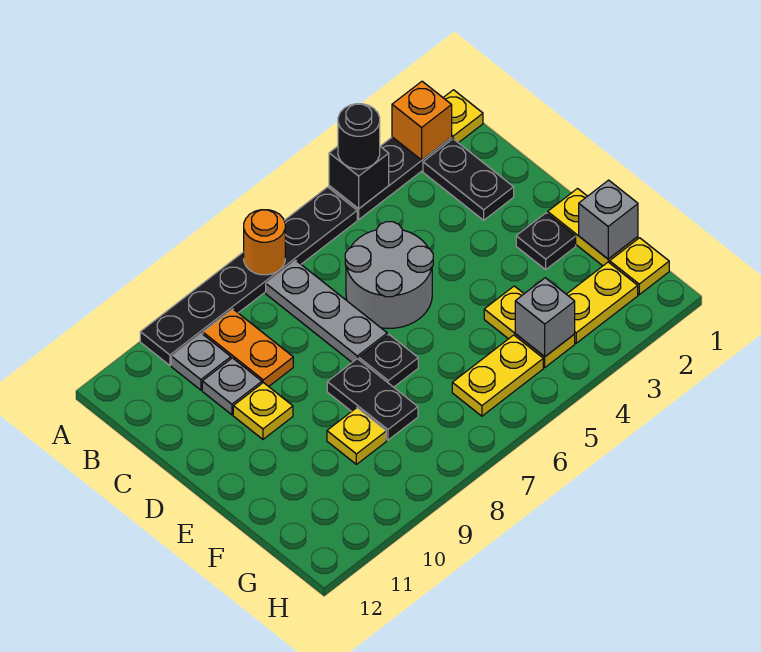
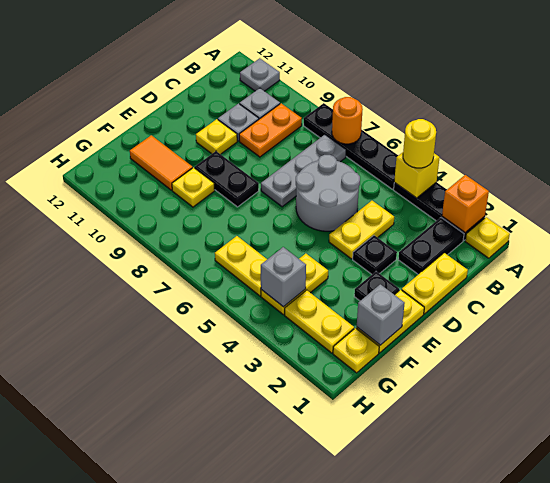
black brick A4 level 2 -> yellow brick A4 level 2
black round brick A4 level 3 -> yellow round brick A4 level 3
black plate A5:A10 level 1 -> black plate A5:A8 level 1
none -> grey plate A11 level 1
none -> yellow plate C1:D1 level 1
none -> yellow plate C4:D4 level 1
black plate E7 level 1 -> black plate D3 level 1
black plate E8:F8 level 1 -> black plate E8:E9 level 1
none -> orange tile F10:F11 level 1

